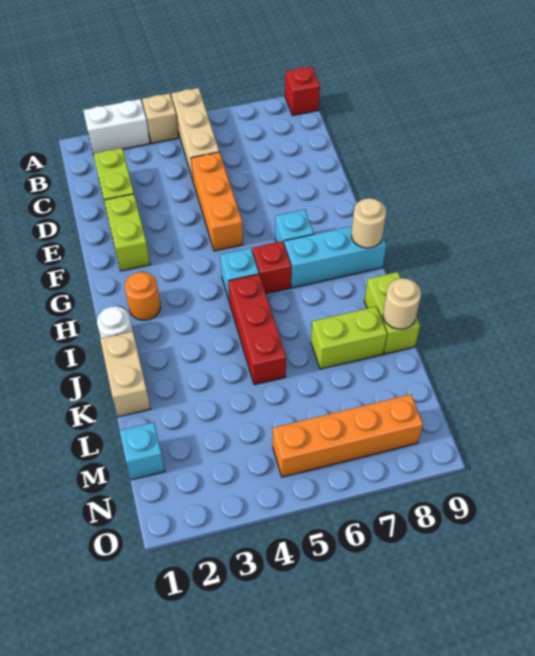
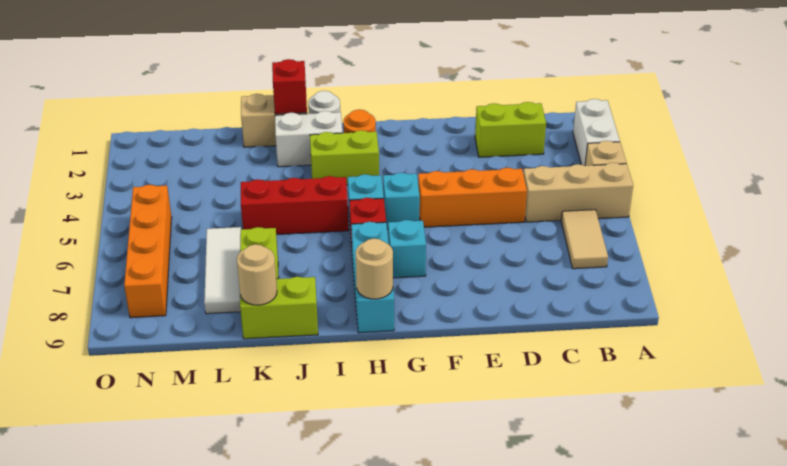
red brick A9 level 1 -> red brick J1 level 2
none -> tan tile B6:B7 level 1
lime brick E2:F2 level 1 -> lime brick H3:I3 level 1
none -> white brick I2:J2 level 1
none -> white tile L6:L8 level 1
cyan brick M1 level 1 -> cyan brick G5 level 1

